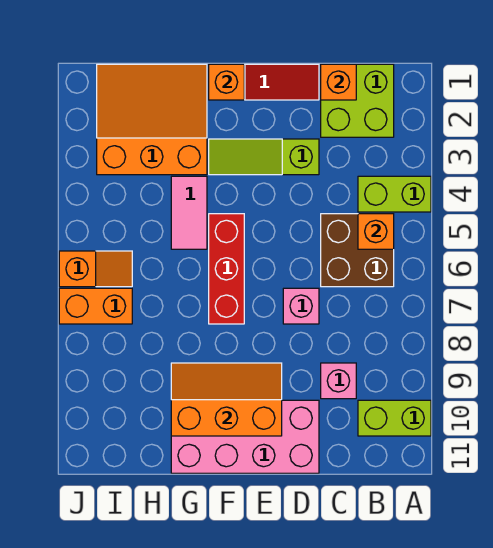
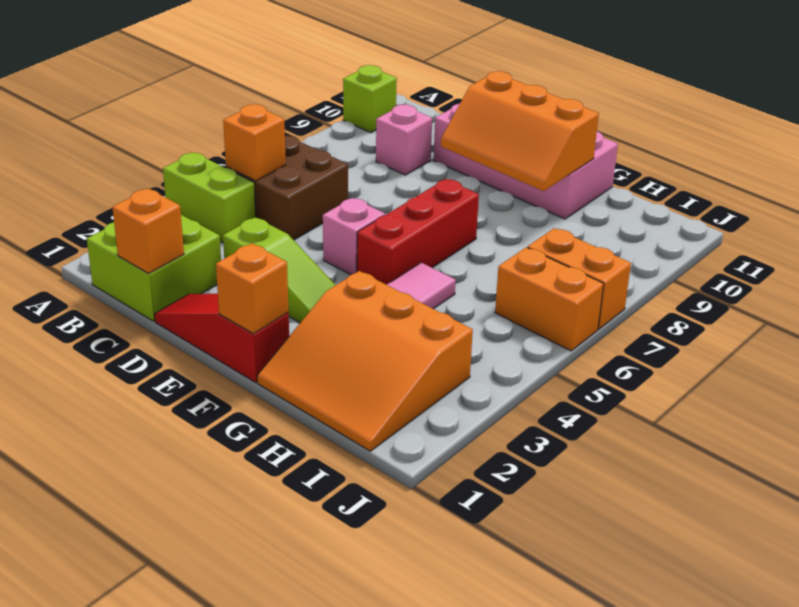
lime brick A10:B10 level 1 -> lime brick A10 level 1
pink brick D7 level 1 -> pink brick E5 level 1
orange slope I6:J6 level 1 top J -> orange brick I6:J6 level 1

